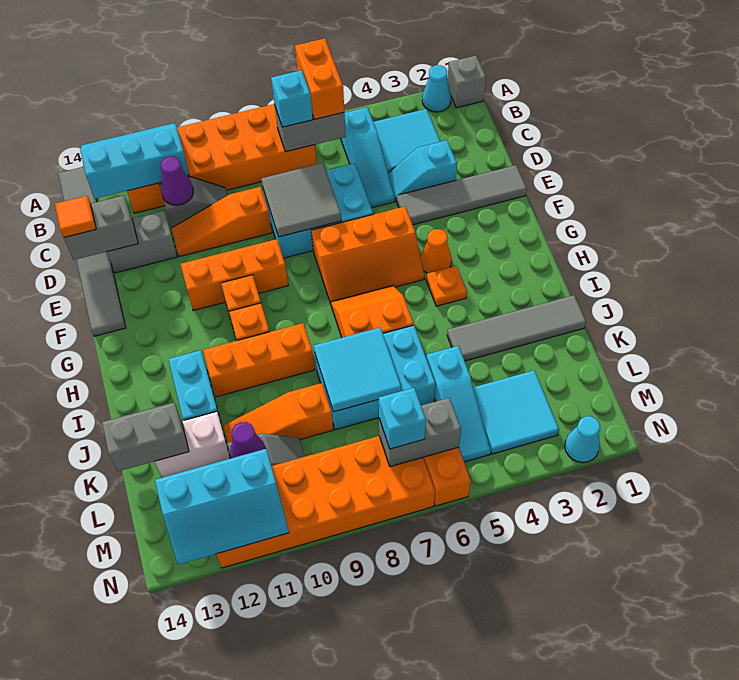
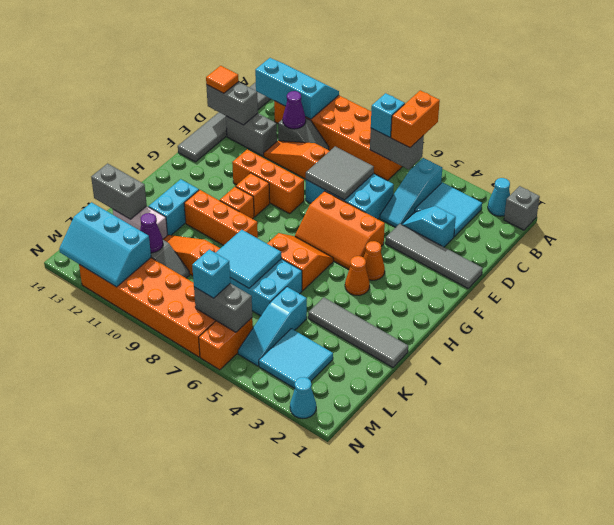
orange plate H4 level 1 -> orange cone H4 level 1

